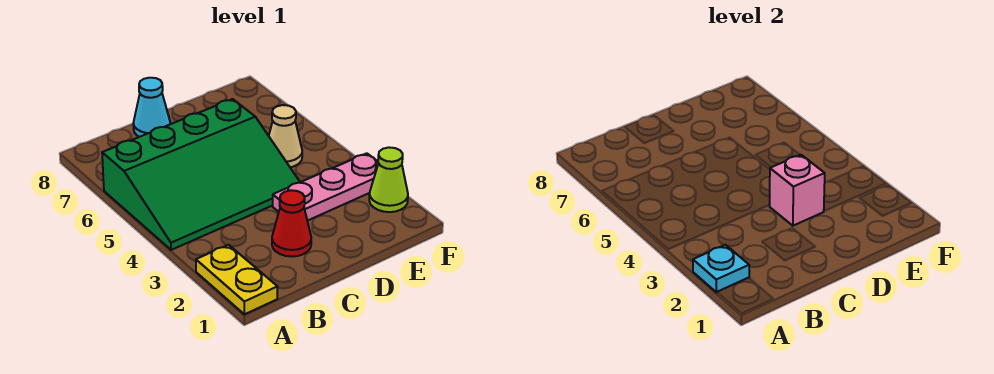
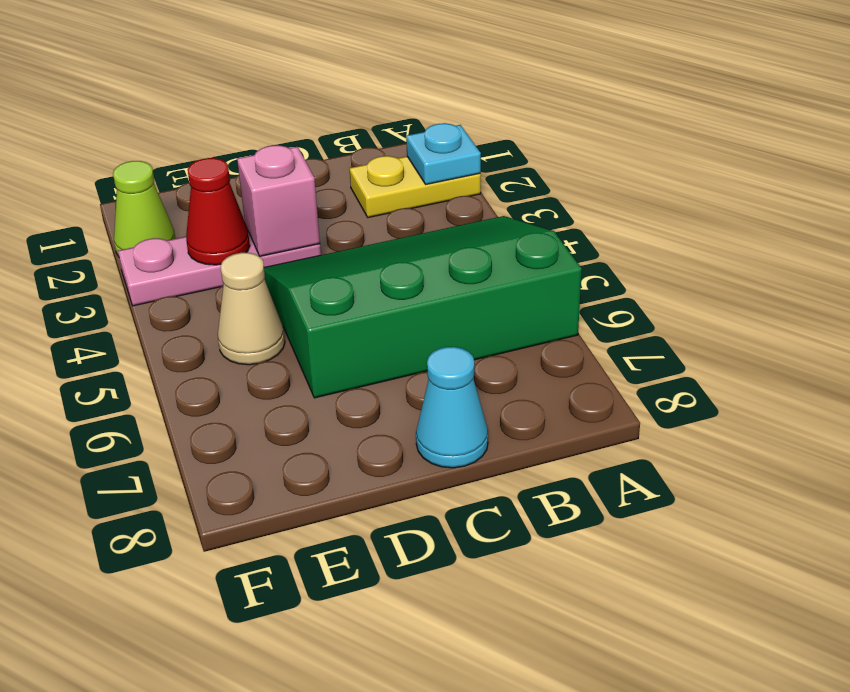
yellow plate A1:A2 level 1 -> yellow plate A2:B2 level 1
red cone C2 level 1 -> red cone E3 level 2

